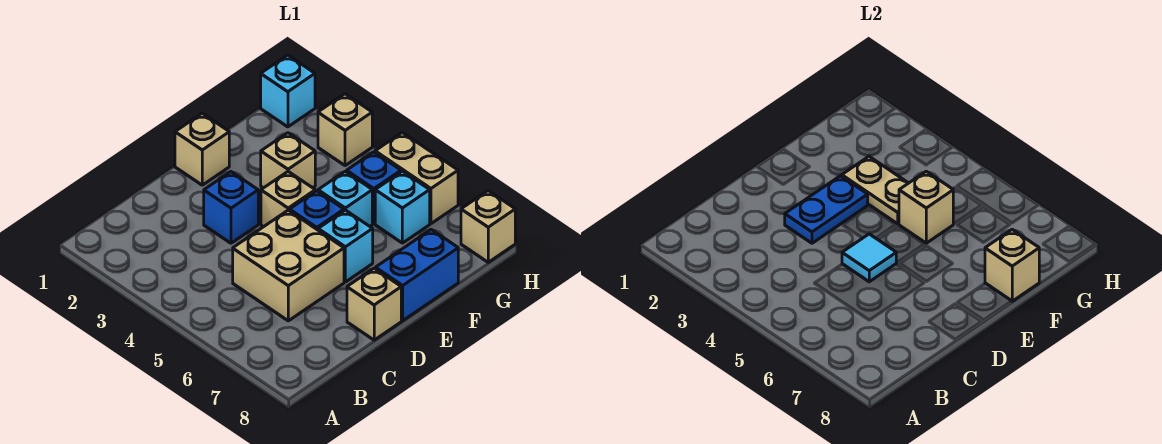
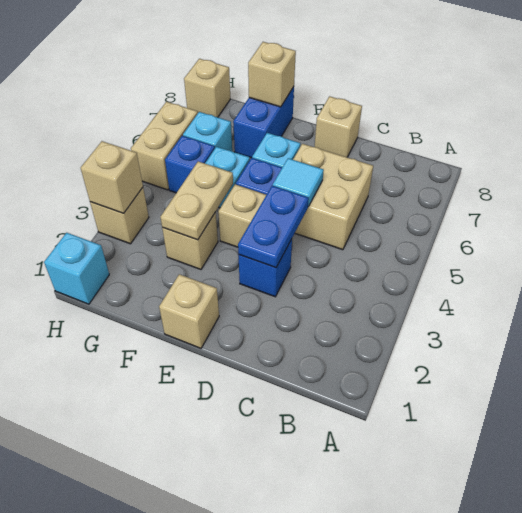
blue plate D3:E3 level 2 -> blue plate D3:D4 level 2
blue brick E8:F8 level 1 -> blue brick F7:F8 level 1
tan brick F5 level 2 -> tan brick H3 level 2

